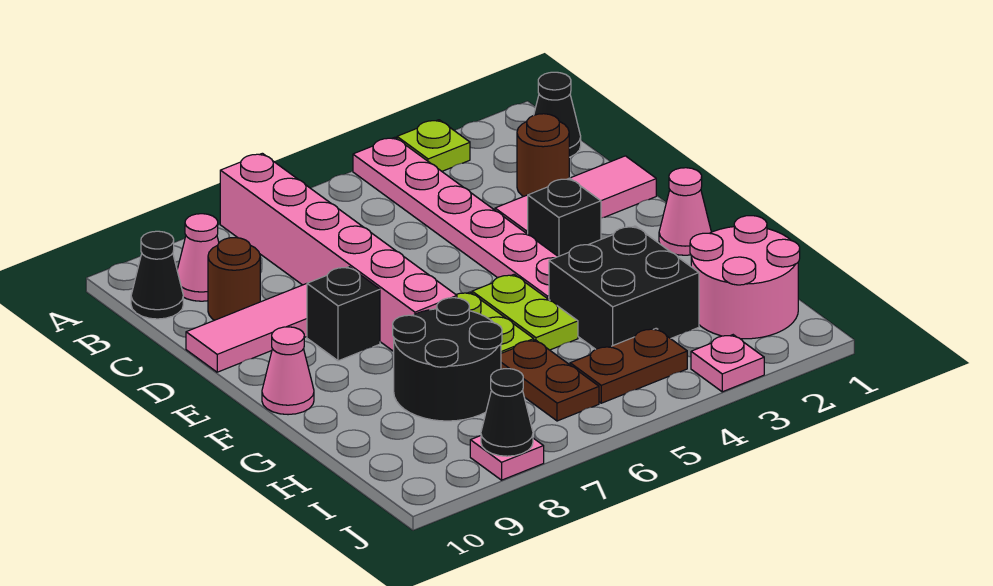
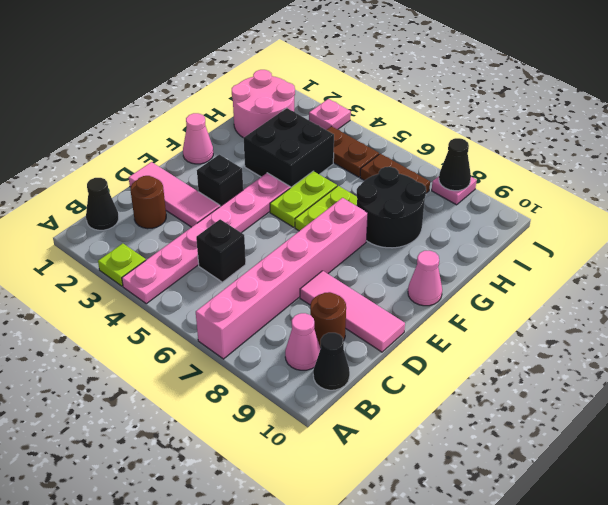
black brick E8 level 1 -> black brick C5 level 1
brown plate H6:I6 level 1 -> brown plate I6:I7 level 1

